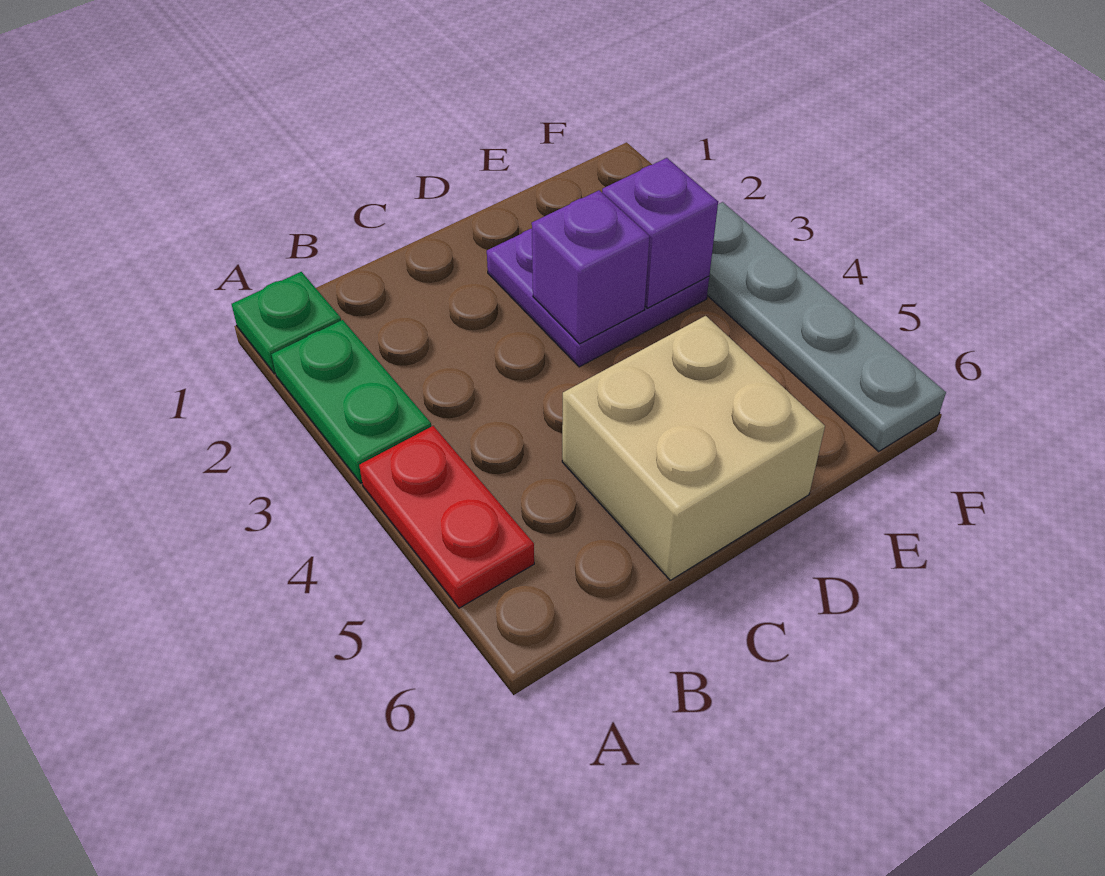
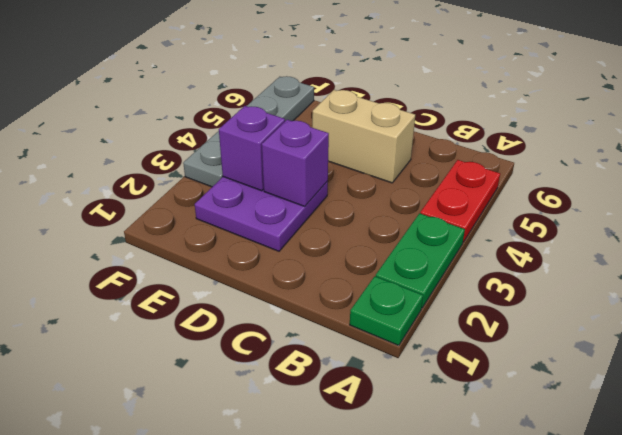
tan brick C5:D6 level 1 -> tan brick C5:D5 level 1

